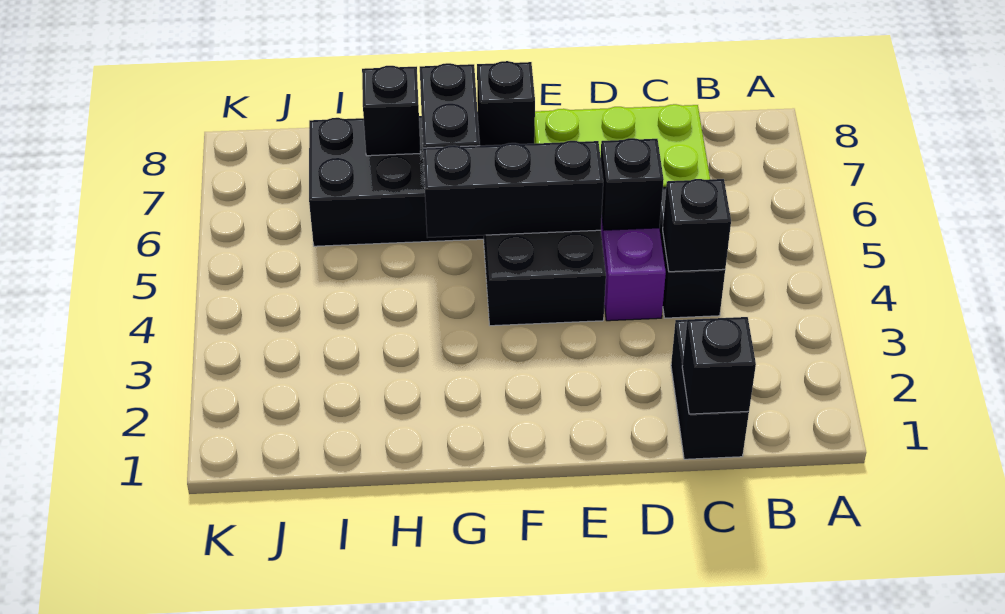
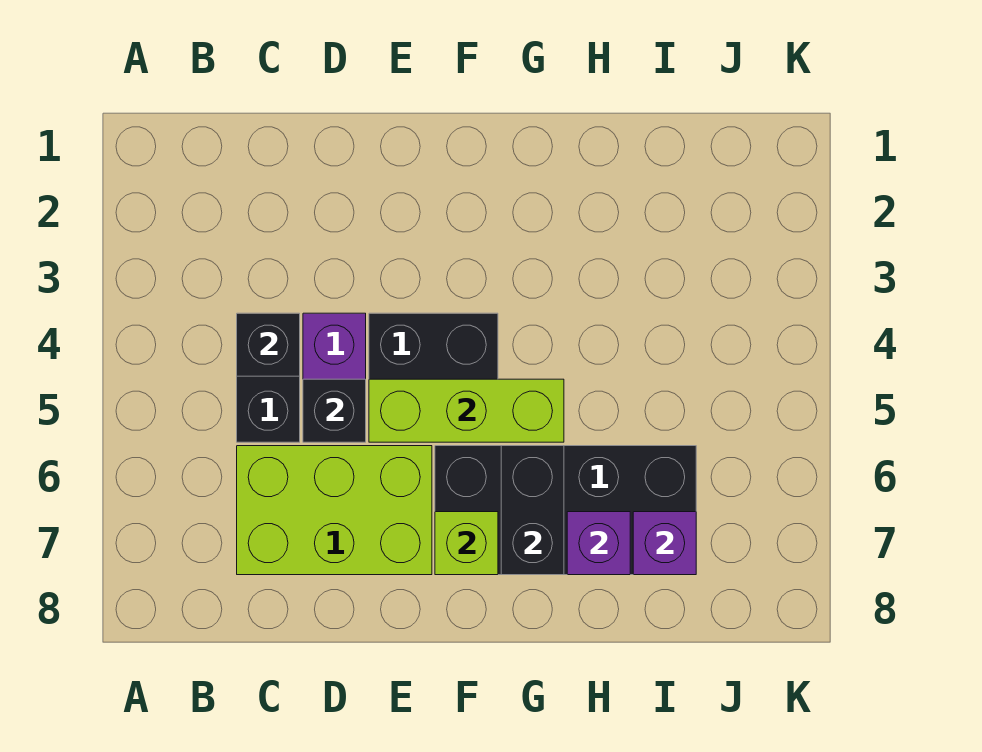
black brick C1:C2 level 1 -> none
black brick C1 level 2 -> none
black brick E5:G5 level 2 -> lime brick E5:G5 level 2
black brick F7 level 2 -> lime brick F7 level 2
black brick H7 level 2 -> purple brick H7 level 2
none -> purple brick I7 level 2

